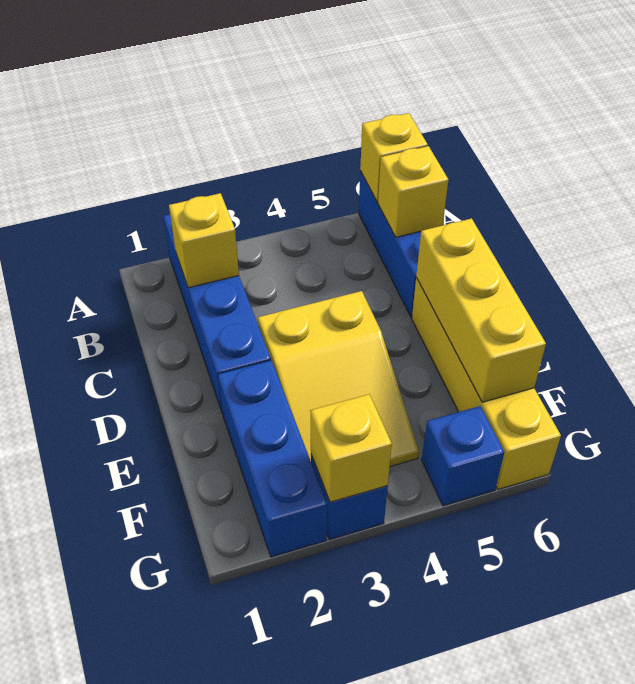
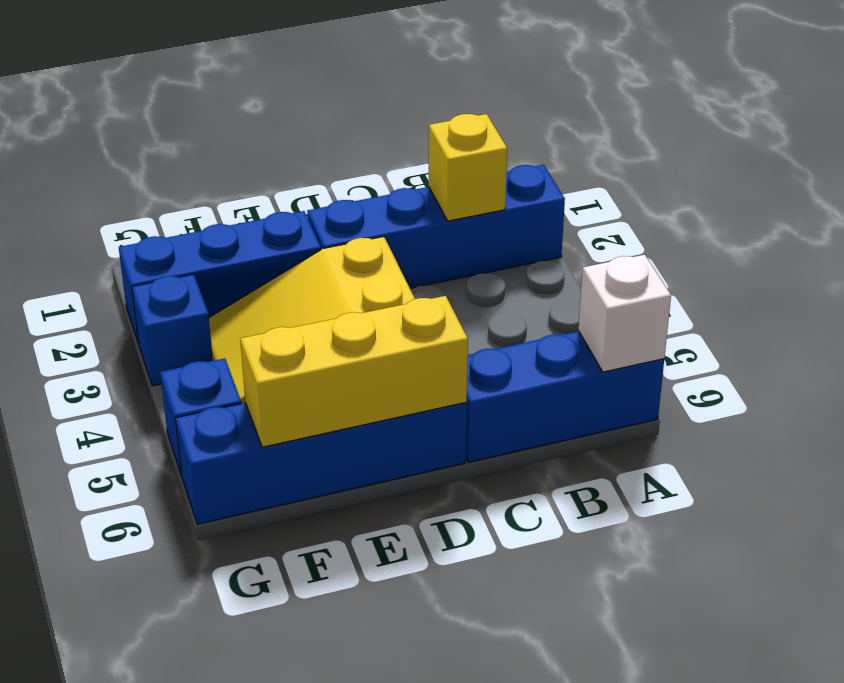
yellow brick A6 level 2 -> white brick A6 level 2
yellow brick B6 level 2 -> none
yellow brick D6:G6 level 1 -> blue brick D6:G6 level 1
yellow brick G3 level 2 -> none

